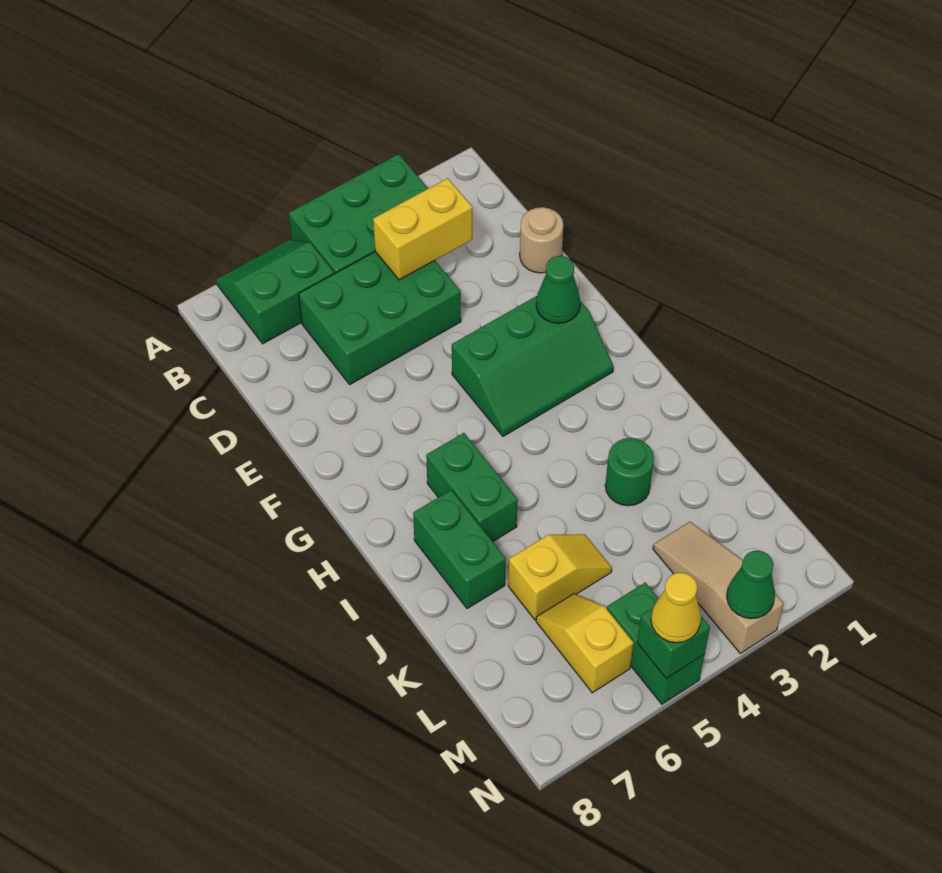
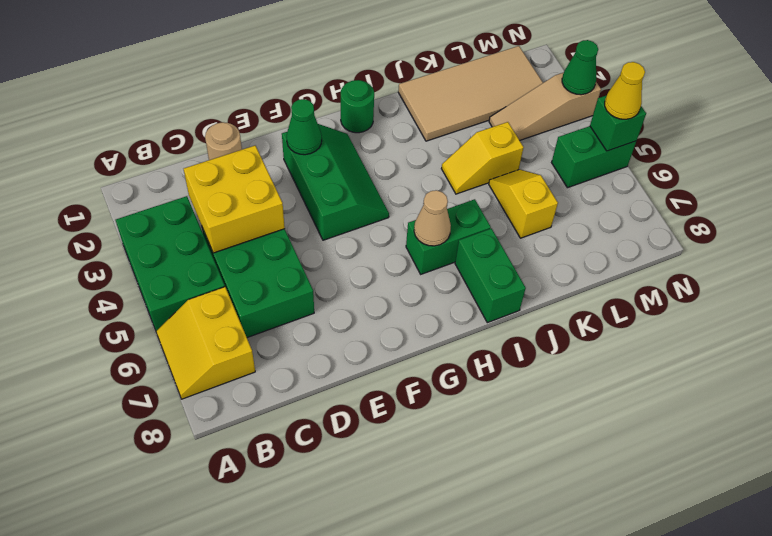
green slope A6:B7 level 1 top B -> yellow slope A6:B7 level 1 top B
yellow brick C3:C4 level 2 -> yellow brick C3:D4 level 2
none -> tan cone H6 level 2
green brick I7:J7 level 1 -> green brick I7:I8 level 1
none -> tan tile J1:M2 level 1
green round brick J3 level 1 -> green round brick H1 level 1
yellow slope L6:M6 level 1 top M -> yellow slope J4:K4 level 1 top K

